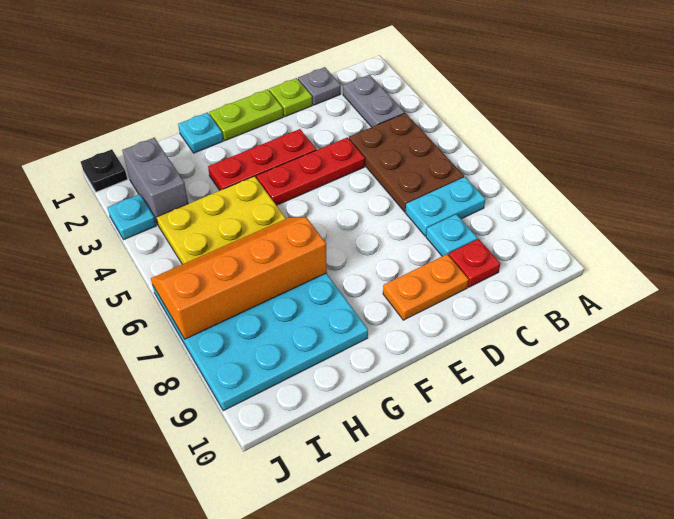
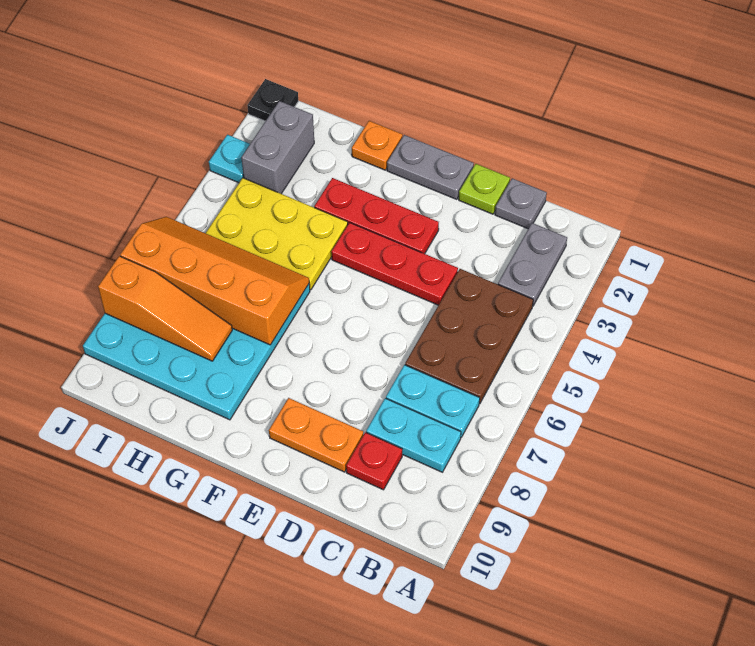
cyan plate C8 level 1 -> cyan plate B8:C8 level 1
lime plate E1:F1 level 1 -> grey plate E1:F1 level 1
cyan plate G1 level 1 -> orange plate G1 level 1
none -> orange slope H8:J8 level 2 top J

